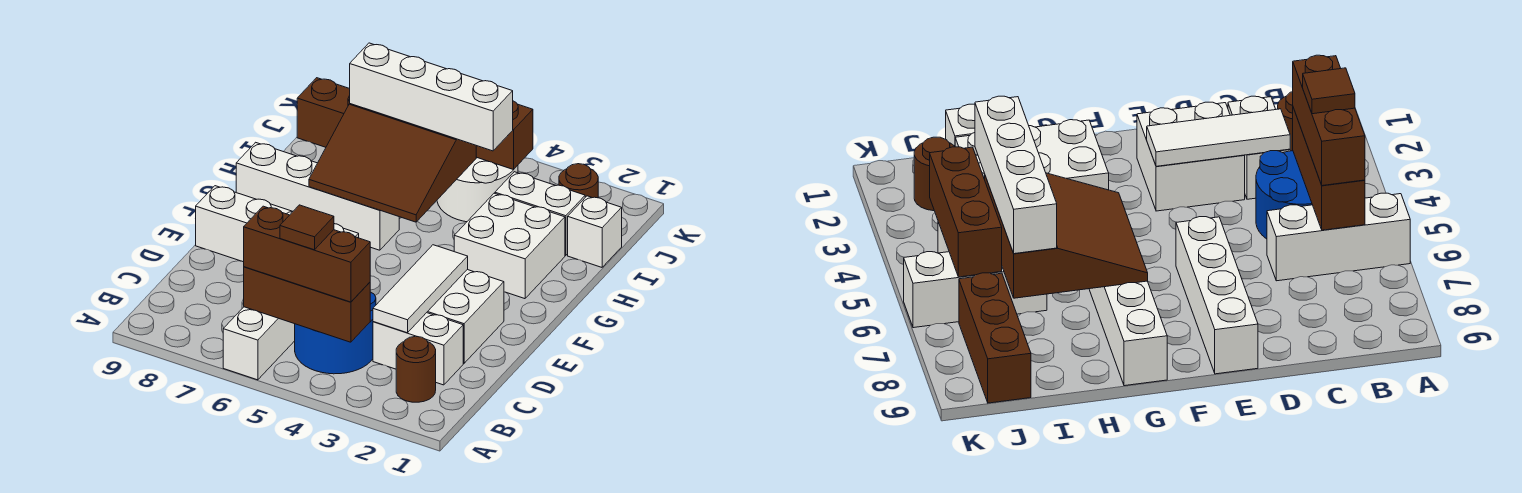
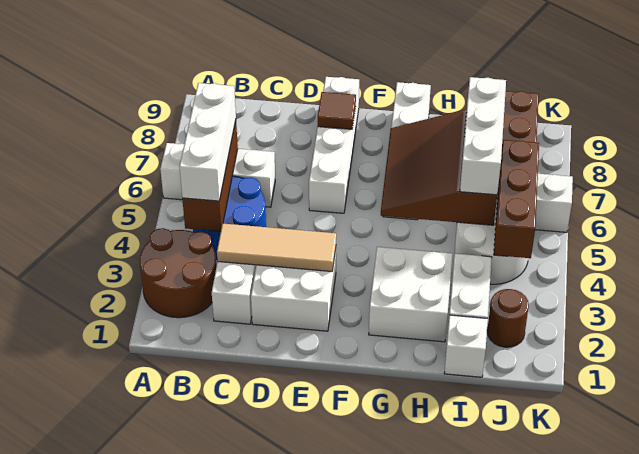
brown round brick B2 level 1 -> brown round brick A2:B3 level 1
brown brick B4:B6 level 3 -> white brick B4:B6 level 3
brown tile B5 level 4 -> brown tile E8 level 2
white tile C3:E3 level 2 -> tan tile C3:E3 level 2
white brick I4:I7 level 3 -> white brick I5:I7 level 3

